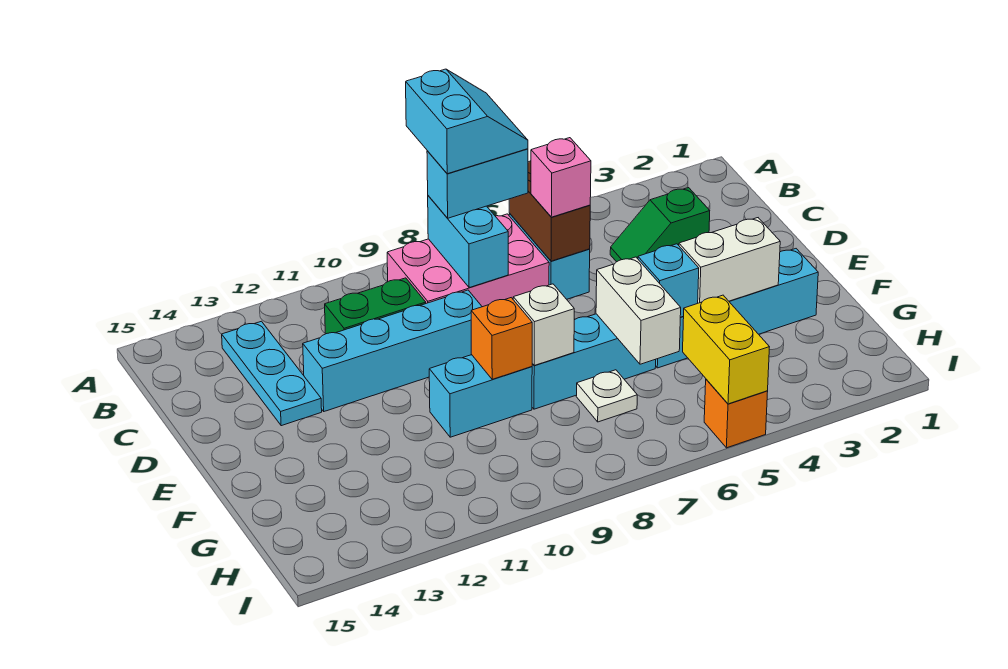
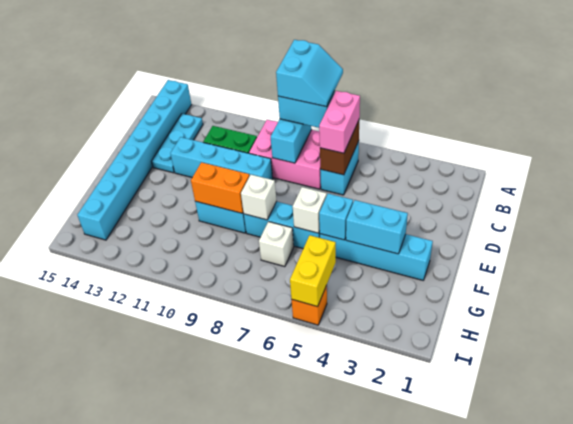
none -> cyan brick A14:H14 level 1
green slope C3:C4 level 1 top 3 -> none
pink brick C6 level 3 -> pink brick B6:C6 level 3
white brick F3:F4 level 2 -> cyan brick F3:F4 level 2
white brick F6:G6 level 2 -> white brick F6 level 2
orange brick F9 level 2 -> orange brick F9:F10 level 2
white plate G7 level 1 -> white brick G7 level 1

